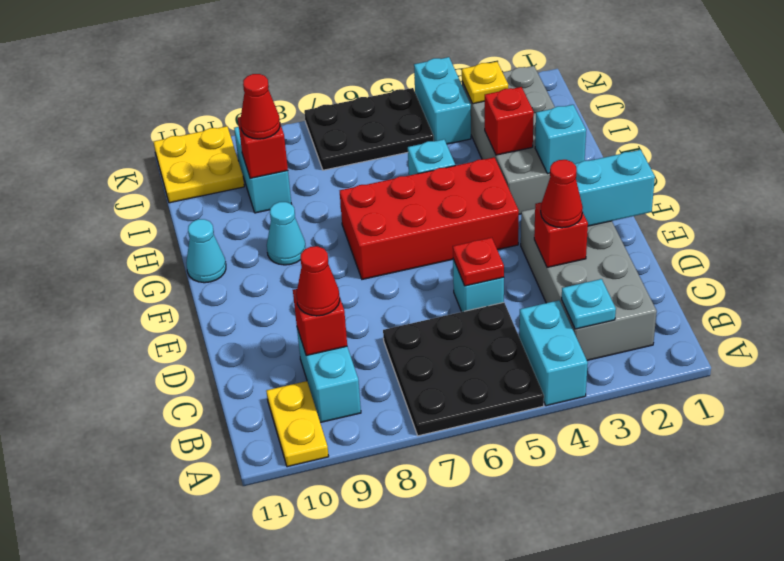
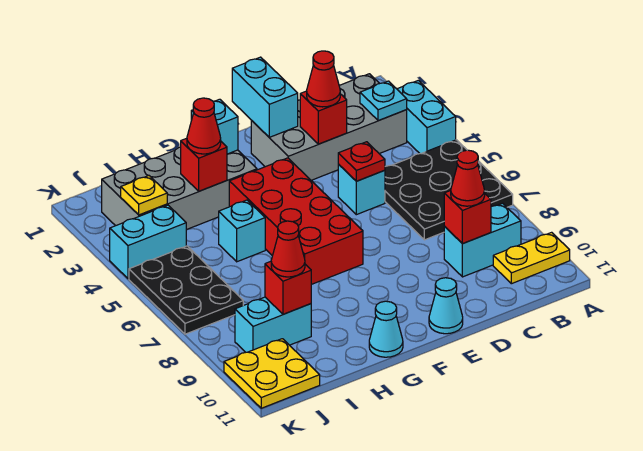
cyan brick A4:B4 level 1 -> cyan brick A3:A4 level 1
cyan cone G9 level 1 -> cyan cone E11 level 1
none -> red cone H3 level 3

